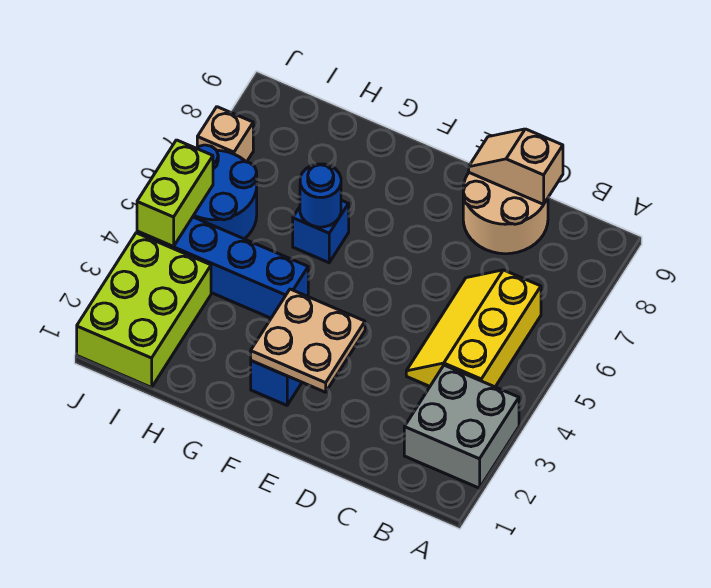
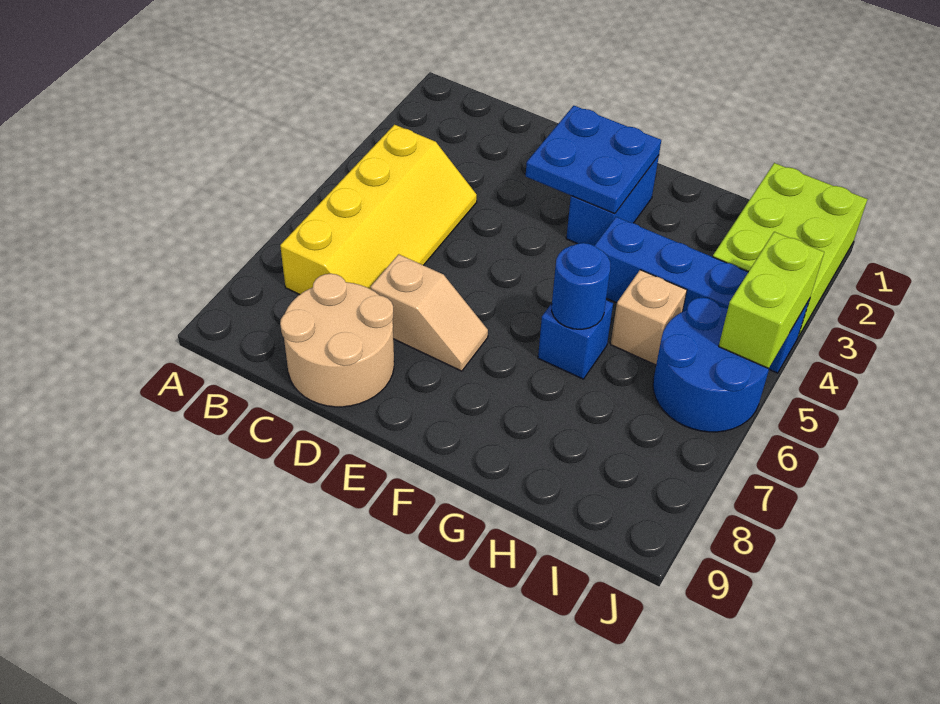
grey brick A2:B3 level 1 -> none
yellow slope B4:C6 level 1 top B -> yellow slope B4:C7 level 1 top B
tan slope C9:D9 level 2 top C -> tan slope D7:E7 level 1 top D
tan plate E2:F3 level 2 -> blue plate E2:F3 level 2
tan brick J7 level 1 -> tan brick H5 level 1

